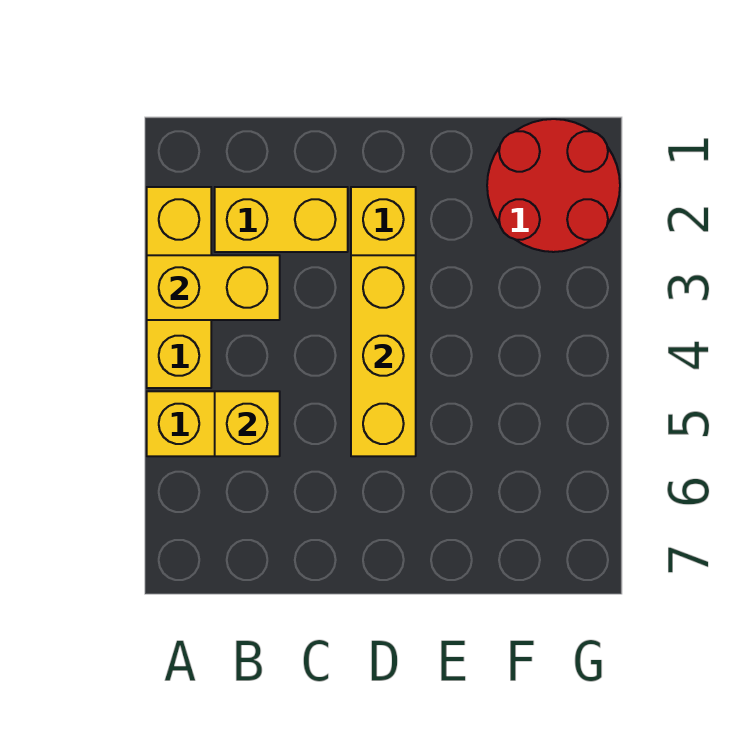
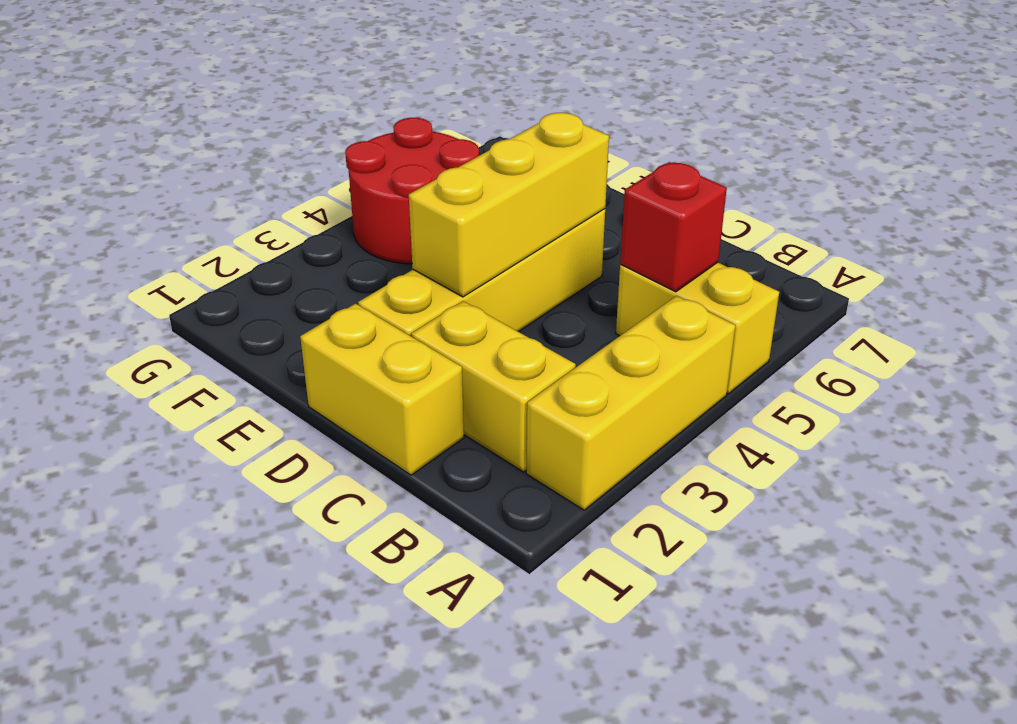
yellow brick A3:B3 level 2 -> yellow brick C1:D1 level 1
yellow brick B5 level 2 -> red brick B5 level 2
red round brick F1:G2 level 1 -> red round brick F4:G5 level 1

